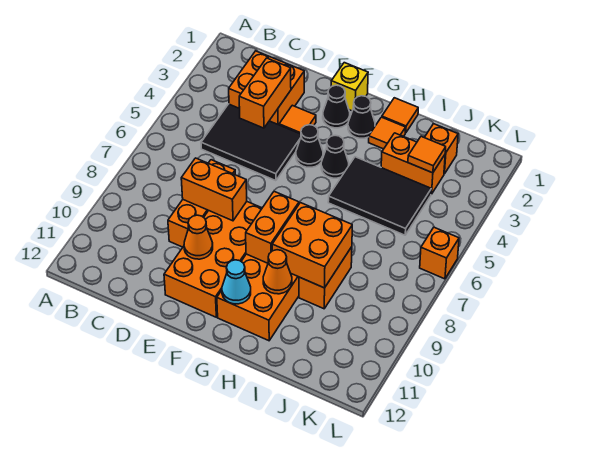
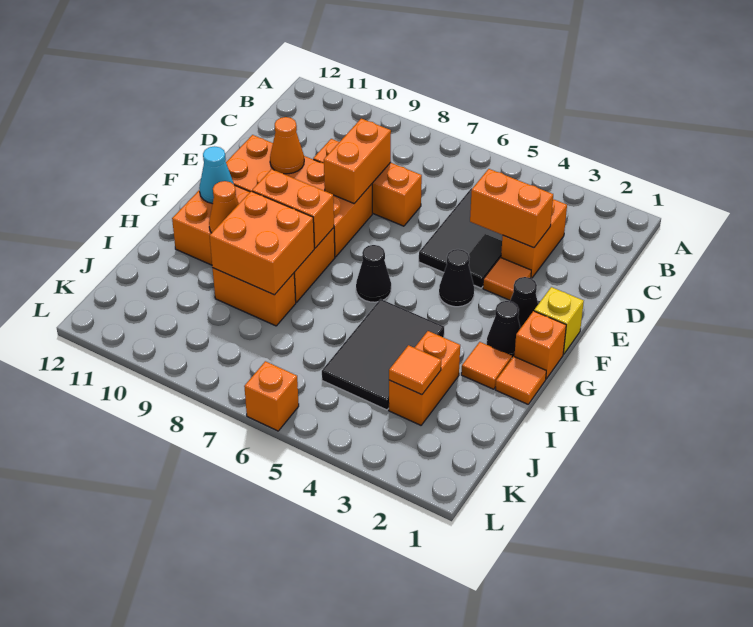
orange brick C2:D3 level 1 -> orange brick C3:D3 level 1
black cone G4 level 1 -> black cone G6 level 1
orange brick J2 level 1 -> orange brick G1 level 1

